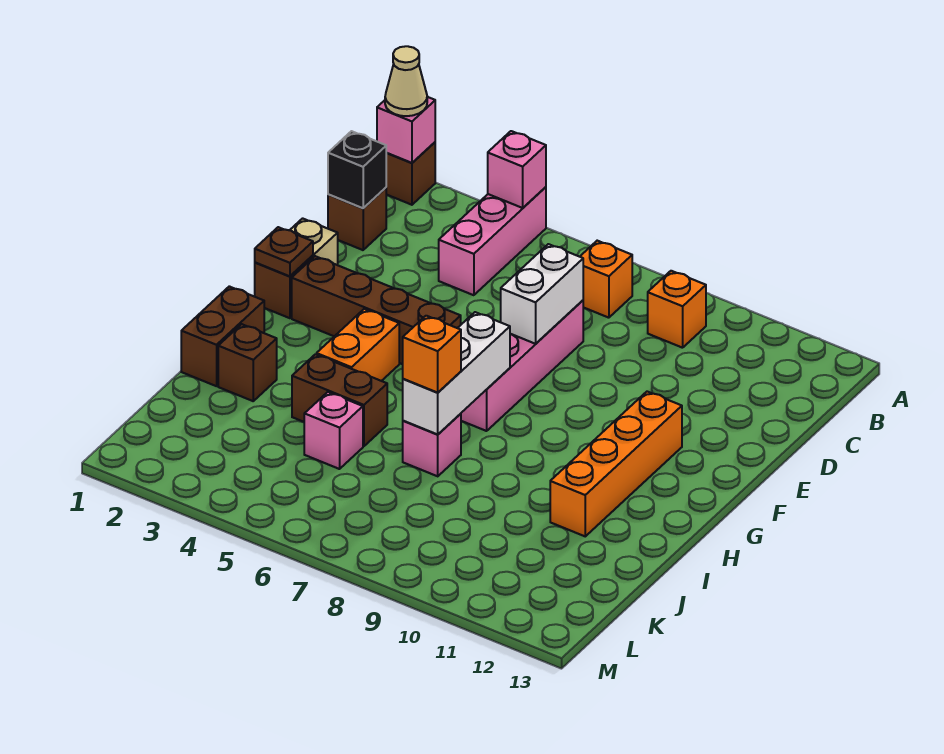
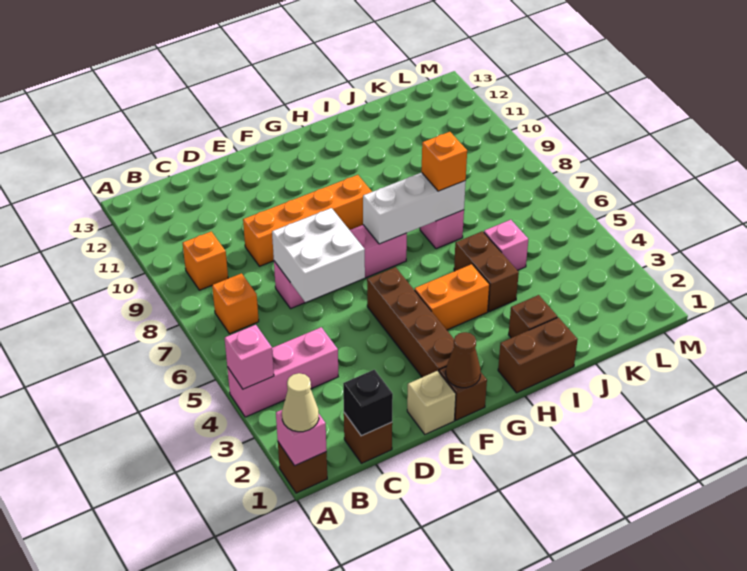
white brick D7:E7 level 2 -> white brick D6:E7 level 2
brown plate F1 level 2 -> brown cone F1 level 2
orange brick F11:I11 level 1 -> orange brick D9:G9 level 1

